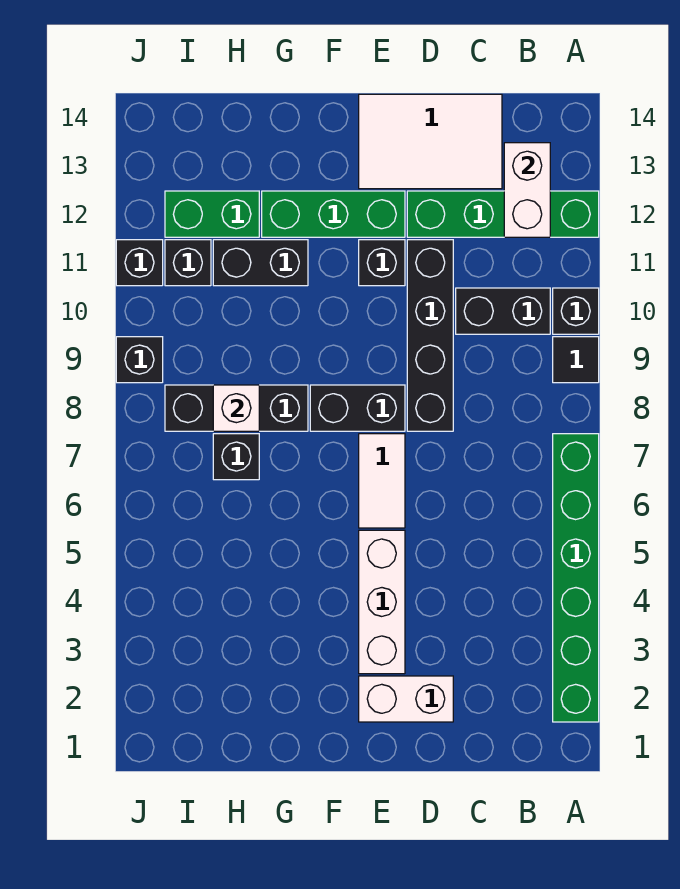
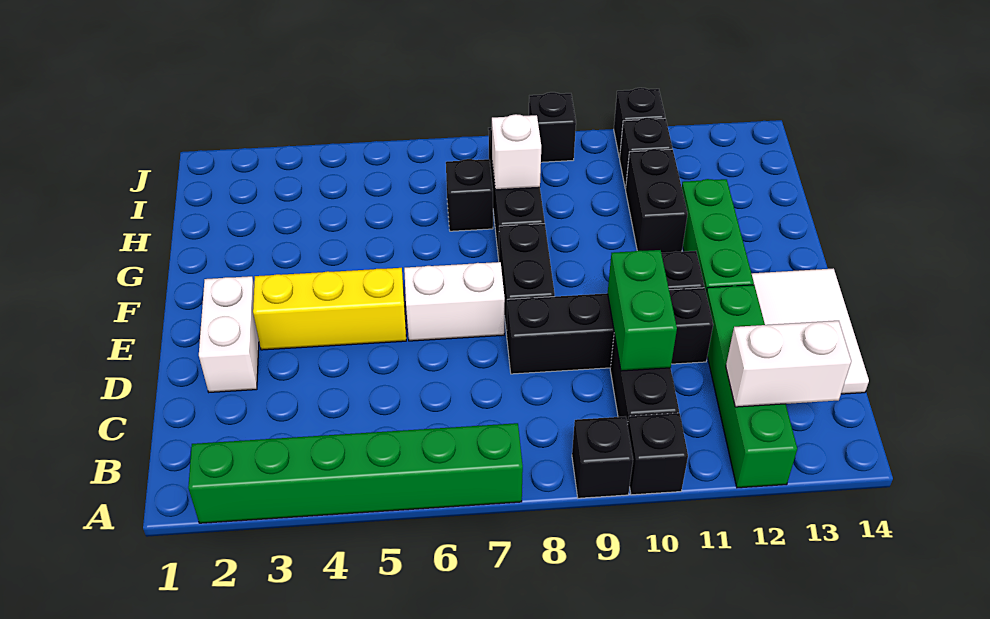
black tile A9 level 1 -> black brick A9 level 1
white brick E3:E5 level 1 -> yellow brick E3:E5 level 1
white tile E6:E7 level 1 -> white brick E6:E7 level 1
green brick H12:I12 level 1 -> green brick C10:D10 level 2

